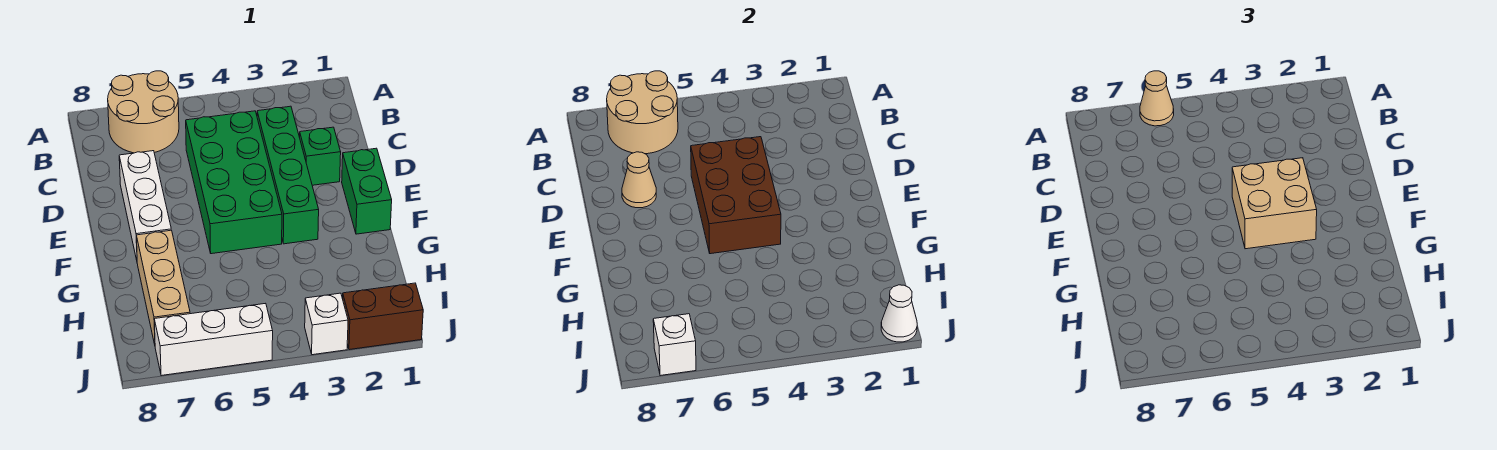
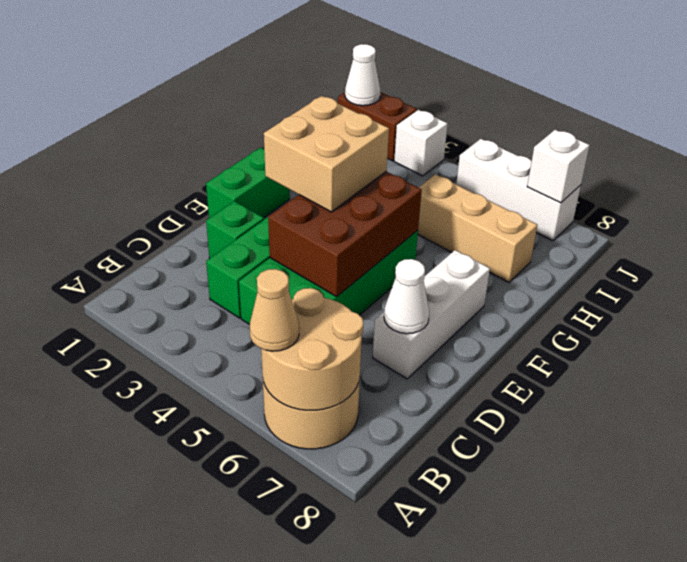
tan cone D7 level 2 -> white cone D7 level 2
tan brick G7:I7 level 1 -> tan brick H5:H7 level 1

